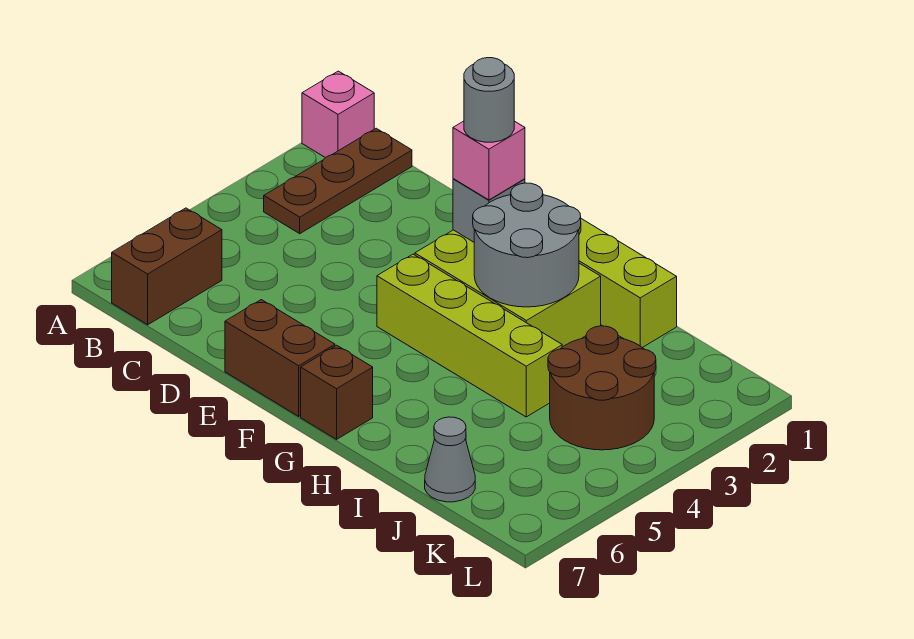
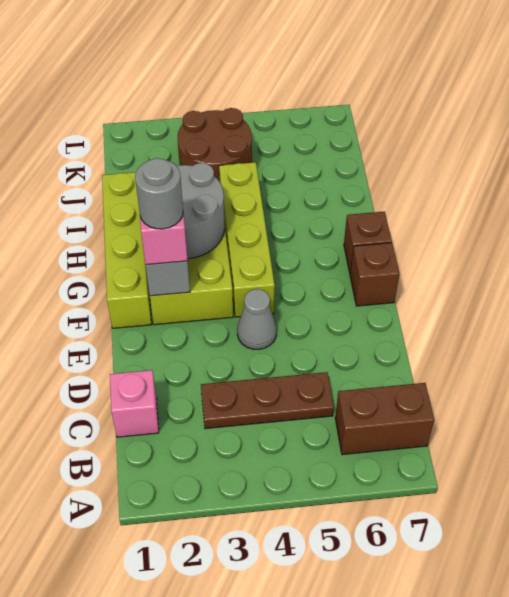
pink brick A1 level 1 -> pink brick C1 level 1
brown plate B1:B3 level 1 -> brown plate C3:C5 level 1
brown brick E7:F7 level 1 -> brown brick F7 level 1
grey cone J7 level 1 -> grey cone E4 level 1

